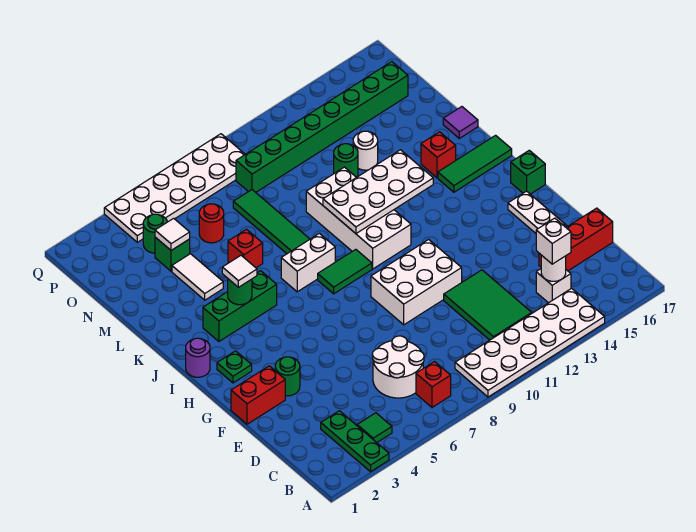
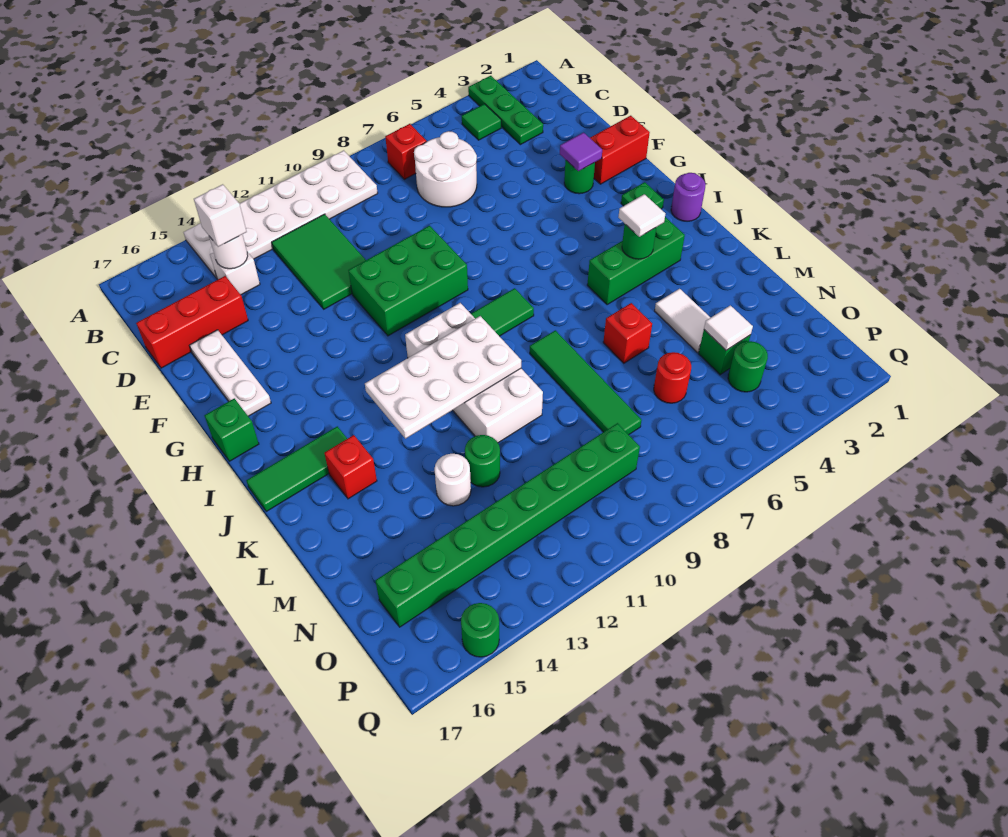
white brick F9:G11 level 1 -> green brick F9:G11 level 1
white brick J7:J8 level 1 -> none
purple tile L17 level 1 -> purple tile F3 level 2
white plate P4:Q9 level 1 -> none
none -> green round brick Q15 level 1

